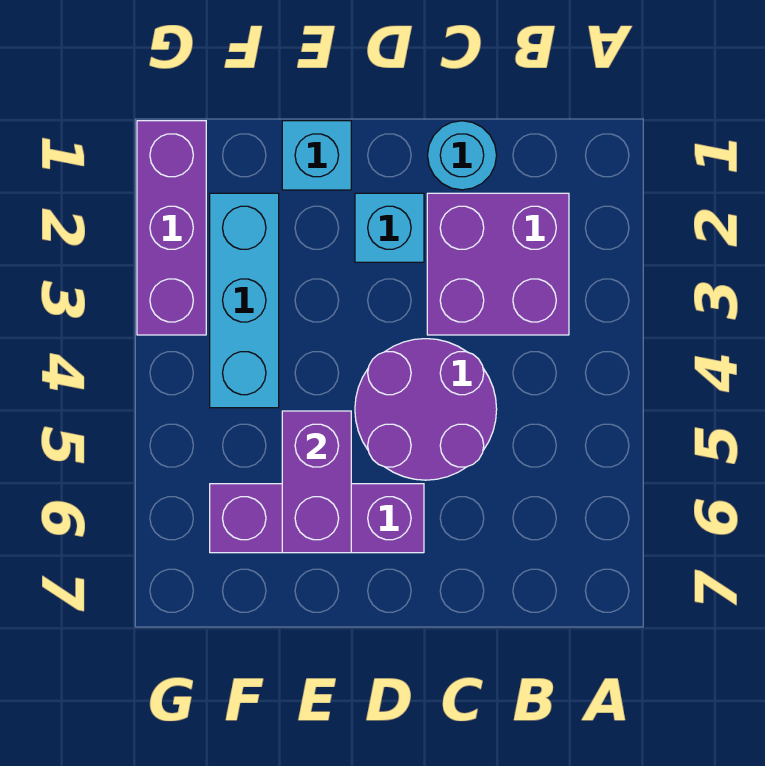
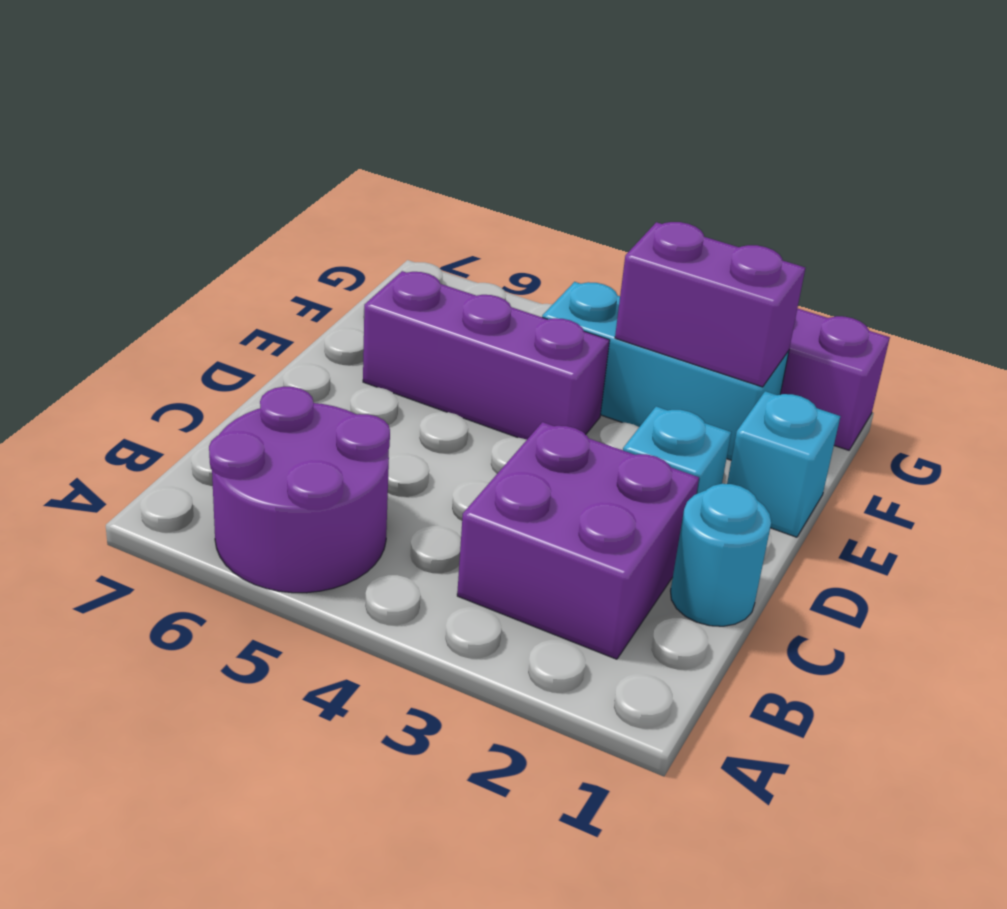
purple round brick C4:D5 level 1 -> purple round brick A5:B6 level 1
purple brick D6:F6 level 1 -> purple brick E4:E6 level 1
purple brick E5:E6 level 2 -> purple brick F2:F3 level 2

